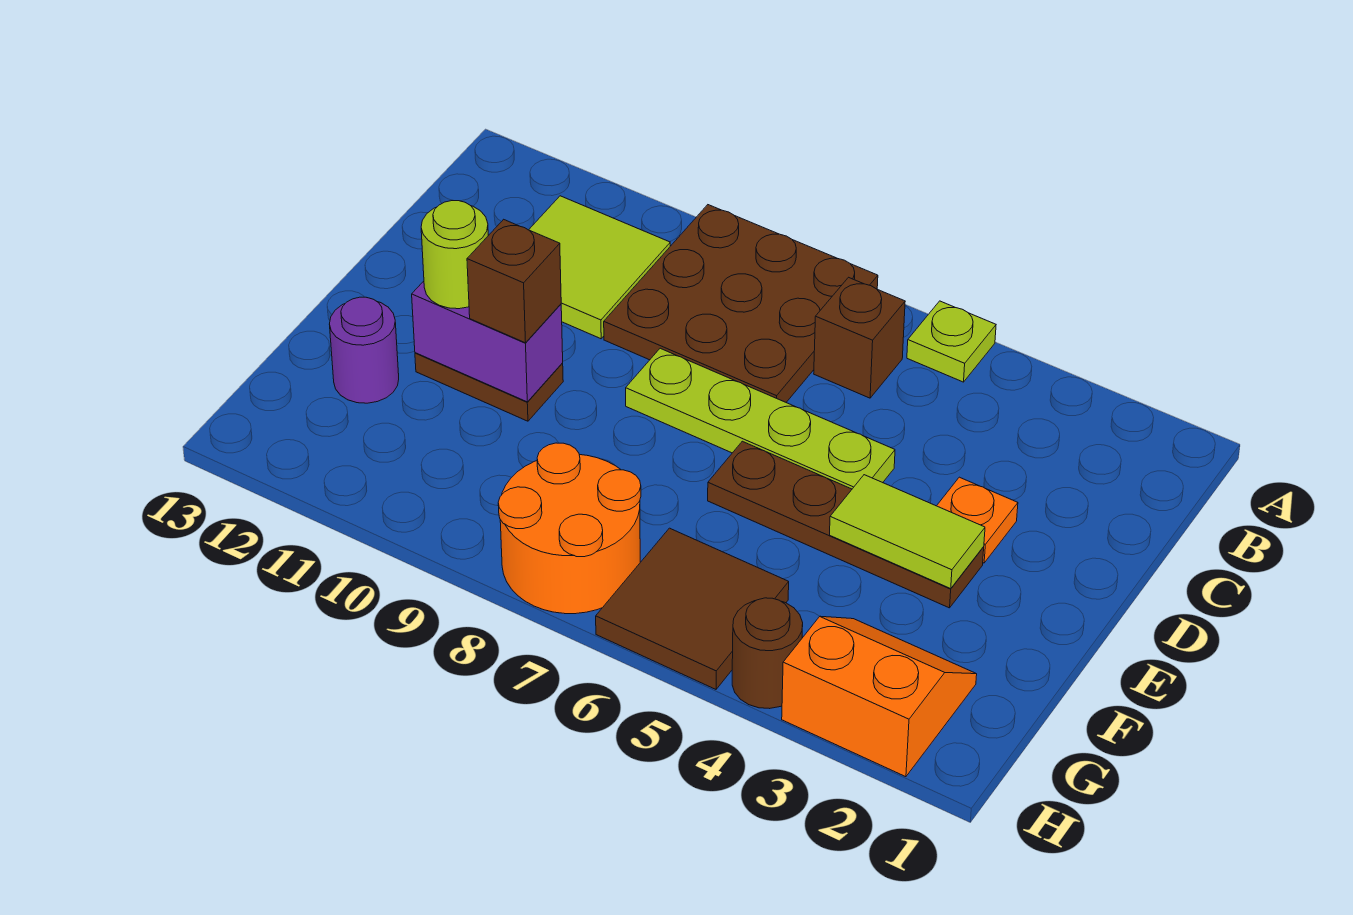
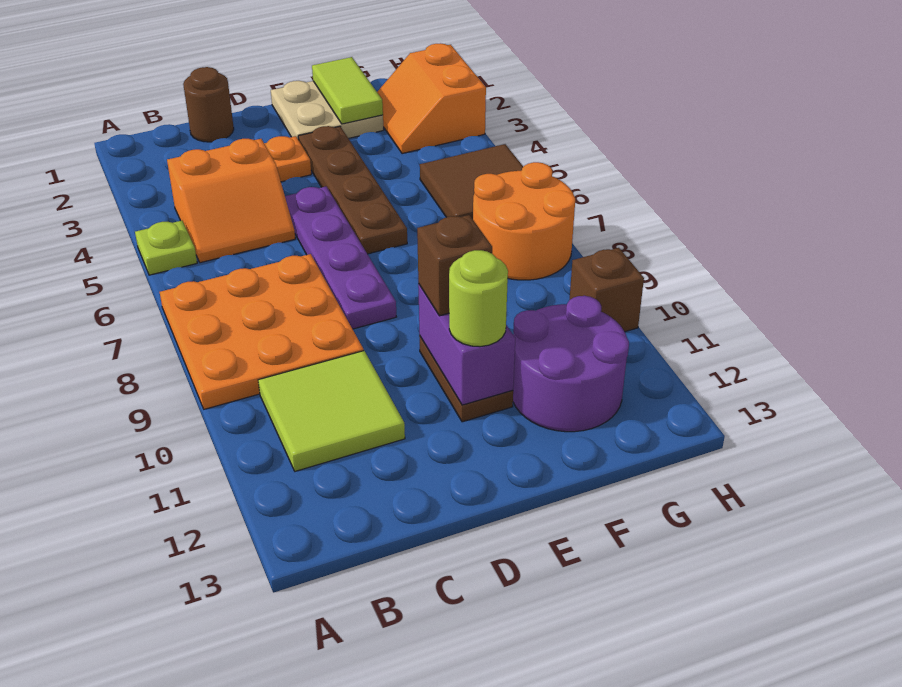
brown plate A7:C9 level 1 -> orange plate A7:C9 level 1
none -> orange slope B4:C5 level 1 top 4
brown brick B6 level 1 -> brown brick H10 level 1
lime plate D5:D8 level 1 -> purple plate D5:D8 level 1
none -> tan plate E1:F2 level 1
lime tile E3:E4 level 2 -> lime tile F1:F2 level 2
purple round brick F12 level 1 -> purple round brick F11:G12 level 1
brown round brick H4 level 1 -> brown round brick C1 level 1

